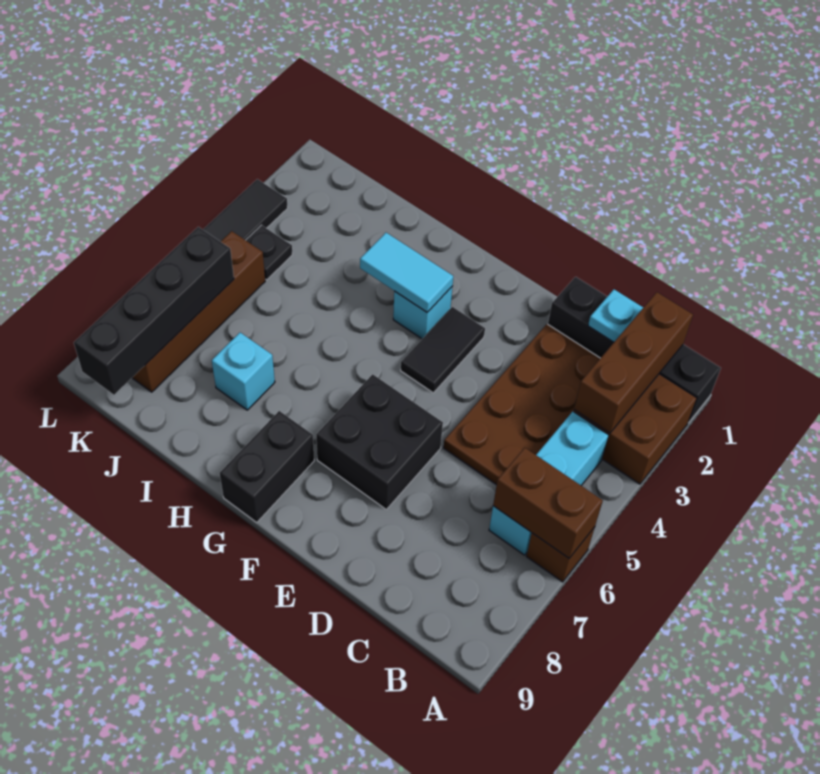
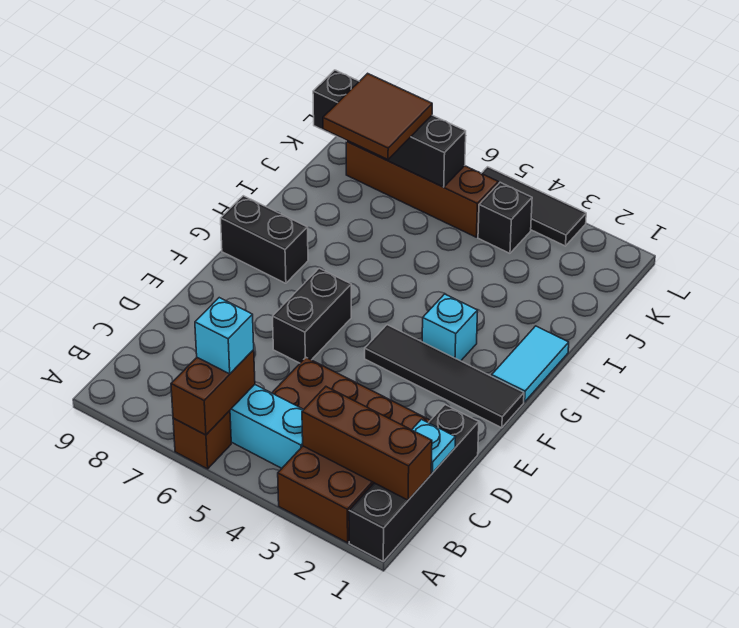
black brick E6:F7 level 1 -> black brick E6:F6 level 1
black tile F3:F4 level 1 -> black tile F1:F4 level 1
cyan tile G3:H3 level 2 -> cyan tile G1:H1 level 1
cyan brick I7 level 1 -> cyan brick B6 level 3
none -> brown tile J7:K8 level 3
black plate K4 level 1 -> black brick K4 level 1

